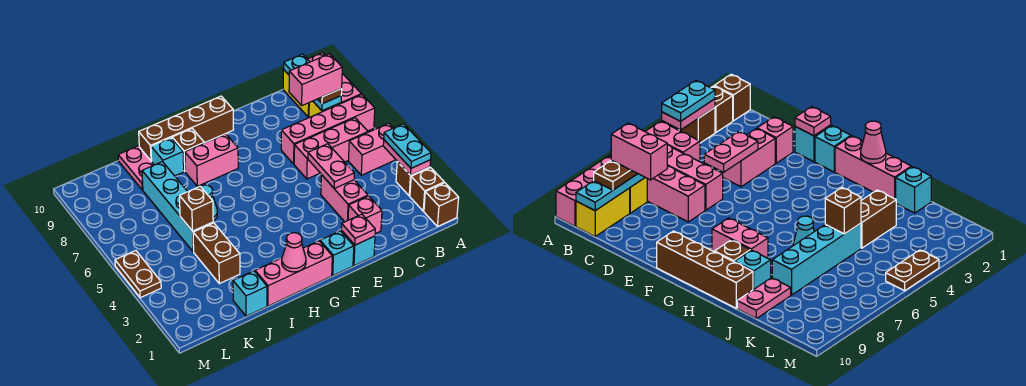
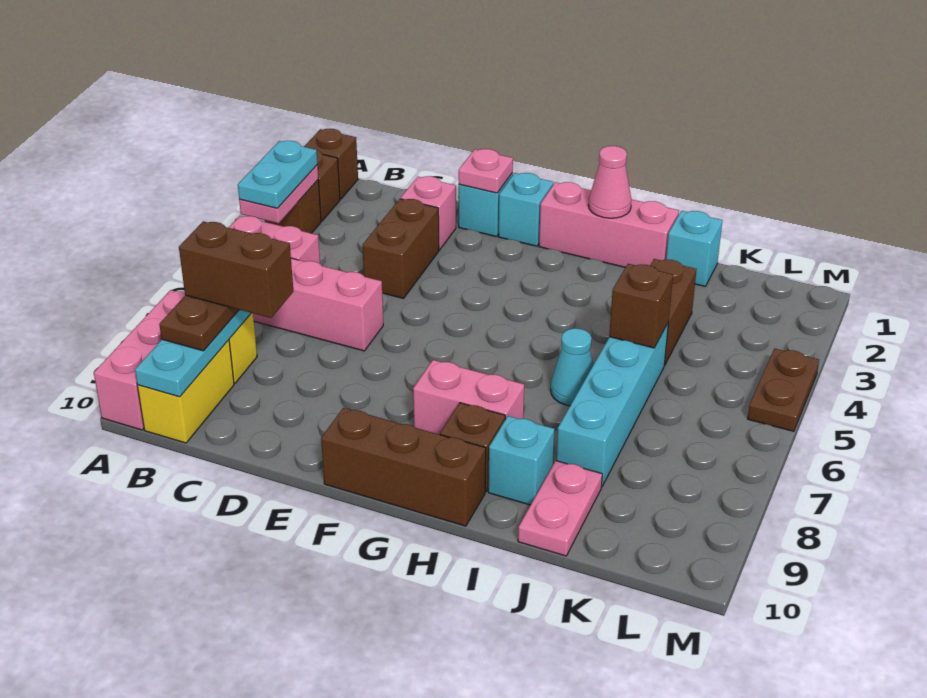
pink brick A7:D7 level 1 -> none
pink brick B8:C8 level 4 -> brown brick B8:C8 level 4
pink brick D3:D4 level 1 -> brown brick D3:D4 level 1
pink plate D4:D5 level 2 -> none
brown brick F10:I10 level 1 -> brown brick F10:H10 level 1

